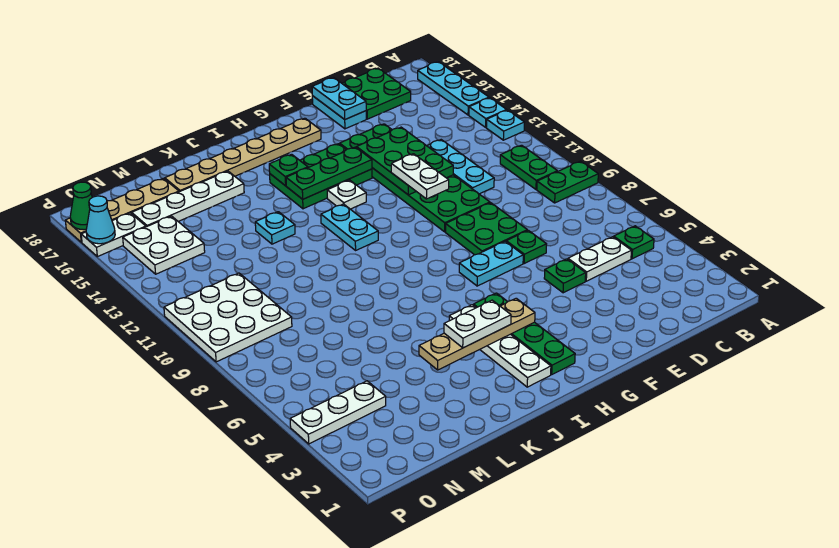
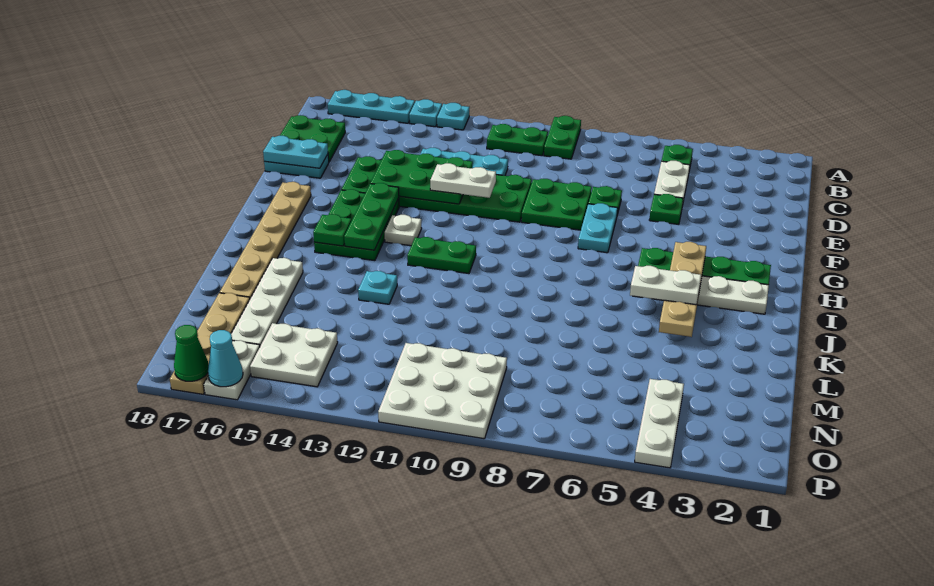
white plate I4:J4 level 3 -> white plate J4:J5 level 3
cyan plate I11:I12 level 1 -> green plate I11:I12 level 1

